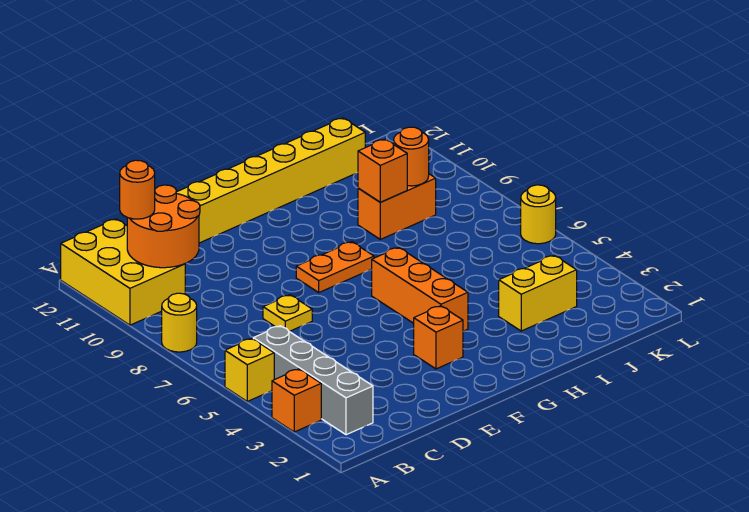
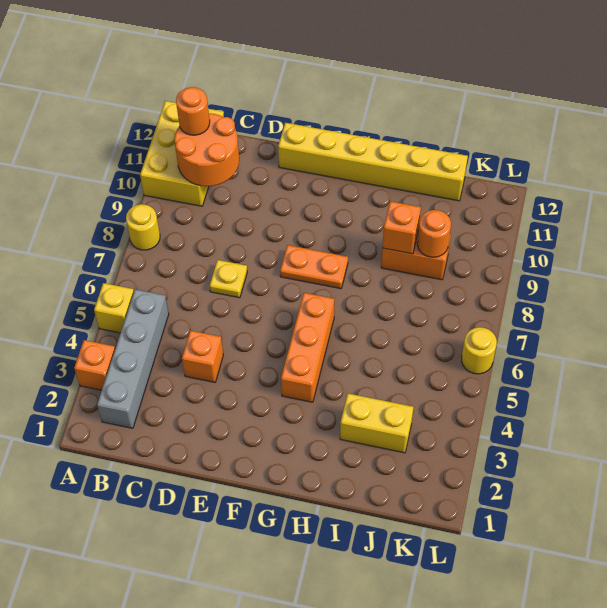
orange brick F3 level 1 -> orange brick D4 level 1

